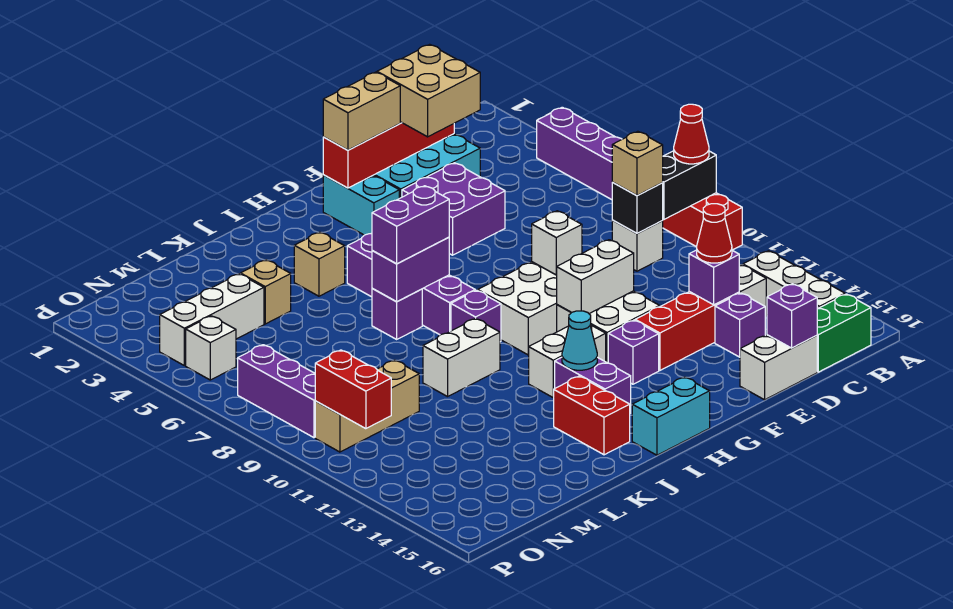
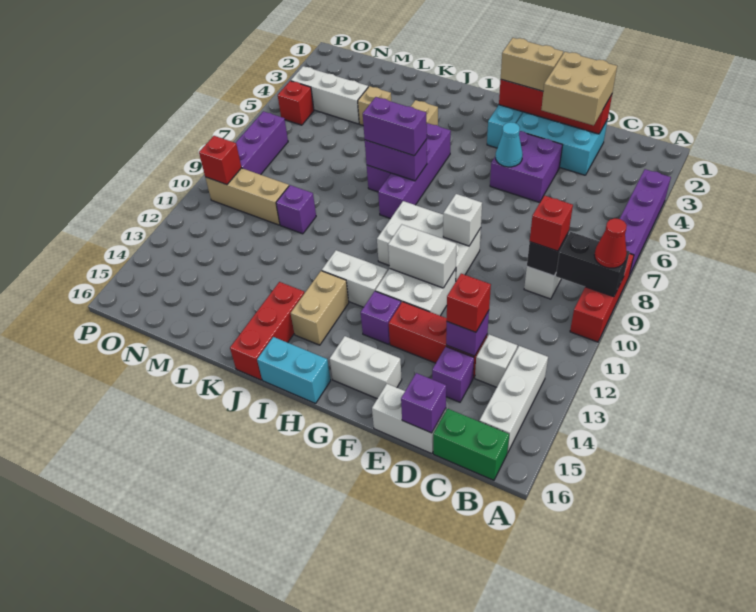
tan brick C9 level 3 -> red brick C9 level 3
red cone D13 level 3 -> red brick D13 level 3
purple brick I9 level 1 -> purple brick L10 level 1
purple brick I13:I14 level 1 -> tan brick I13:I14 level 1
cyan cone I13 level 2 -> cyan cone F5 level 2
white brick J10:K10 level 1 -> white brick F15:G15 level 1
red brick J14:J15 level 1 -> red brick J14:J16 level 1
white brick O5 level 1 -> red brick O5 level 1
red brick O10:O11 level 2 -> red brick O10 level 2

